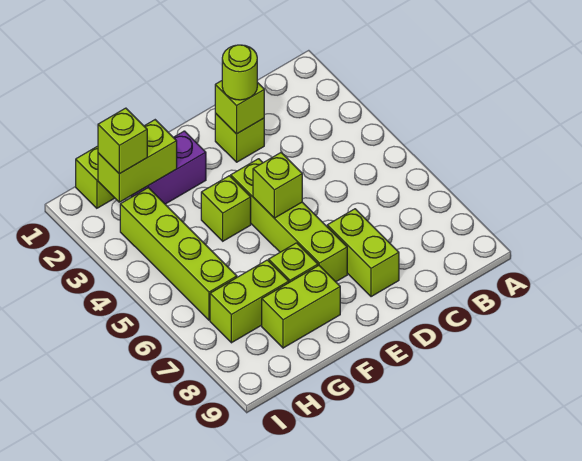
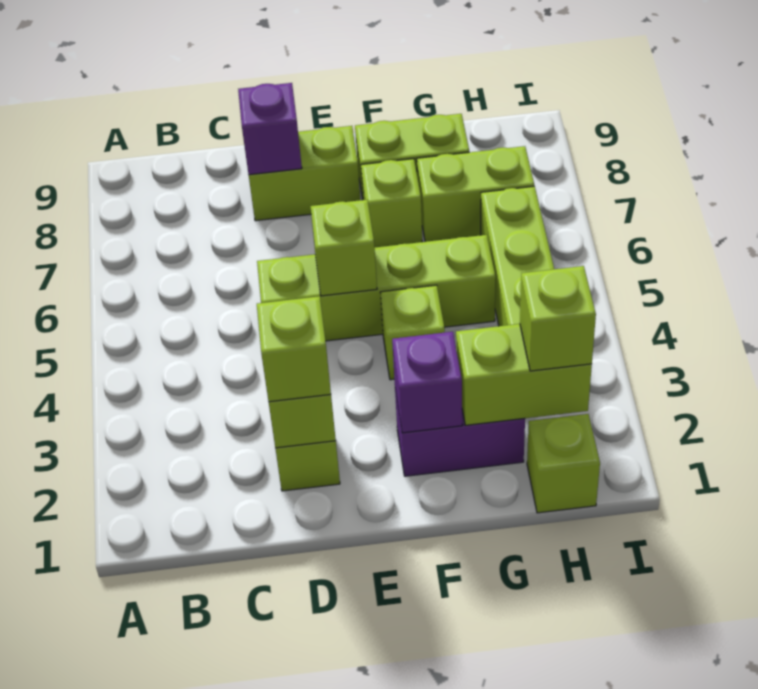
lime round brick D2 level 3 -> lime brick D2 level 3
lime brick D7:D8 level 1 -> lime brick D8:E8 level 1
none -> purple brick D8 level 2
lime brick E4:E7 level 1 -> lime brick D5:G5 level 1
none -> purple brick F2 level 2

